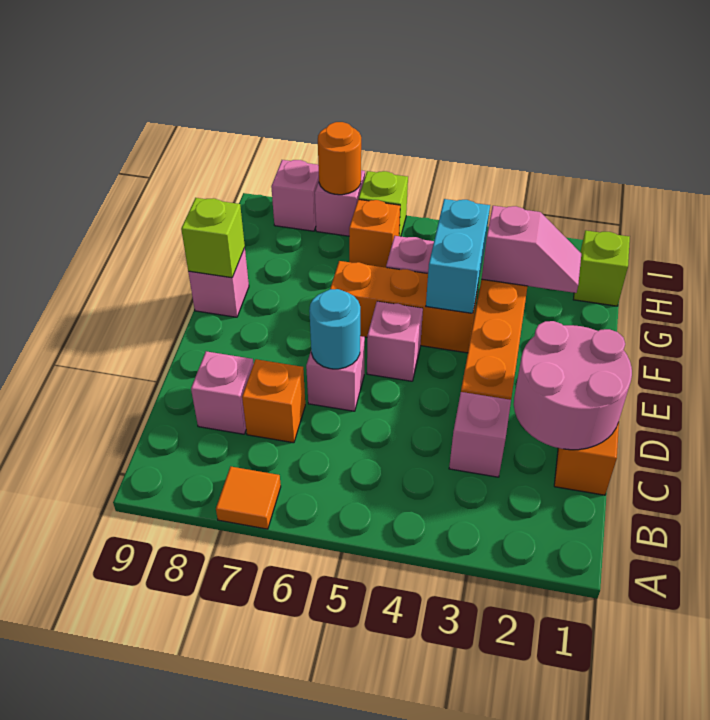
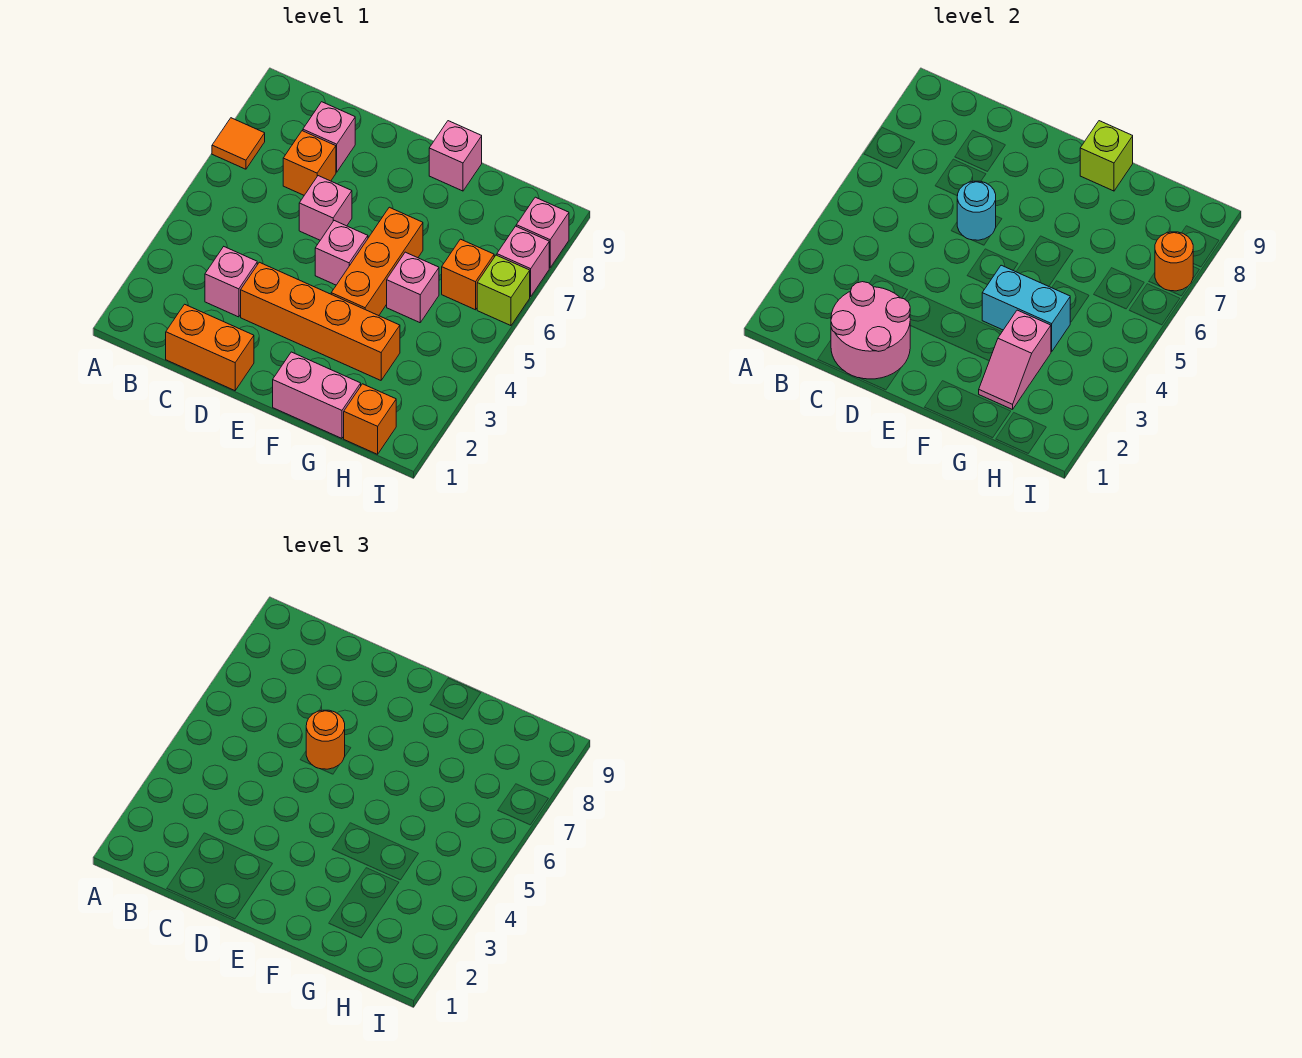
none -> orange round brick D6 level 3
none -> pink brick F1:G1 level 1
lime brick H1 level 1 -> orange brick H1 level 1

